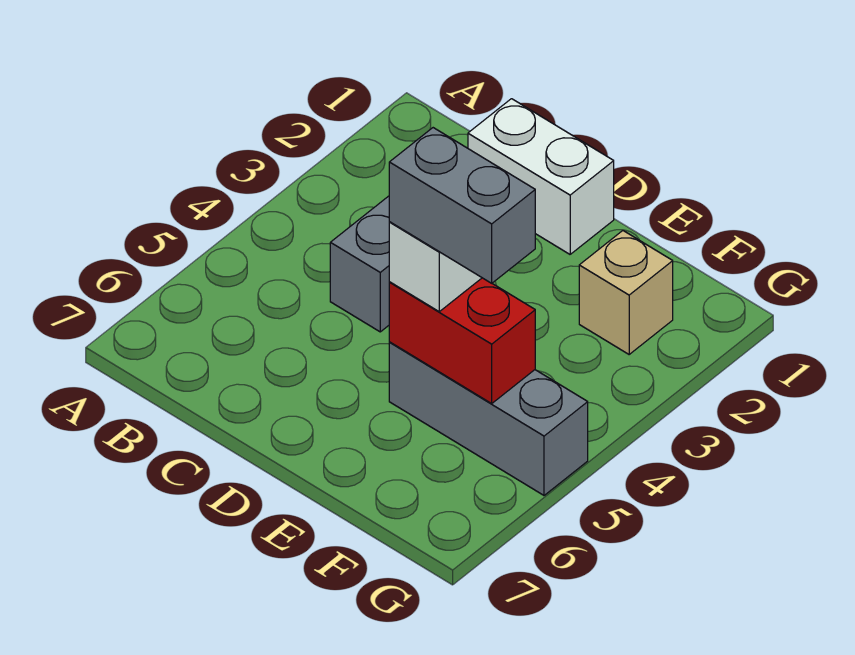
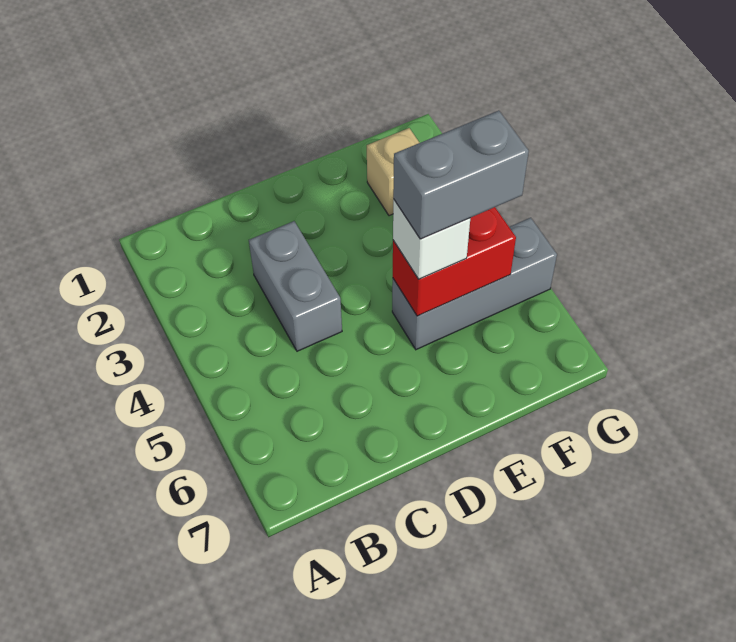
white brick C1:D1 level 1 -> none

